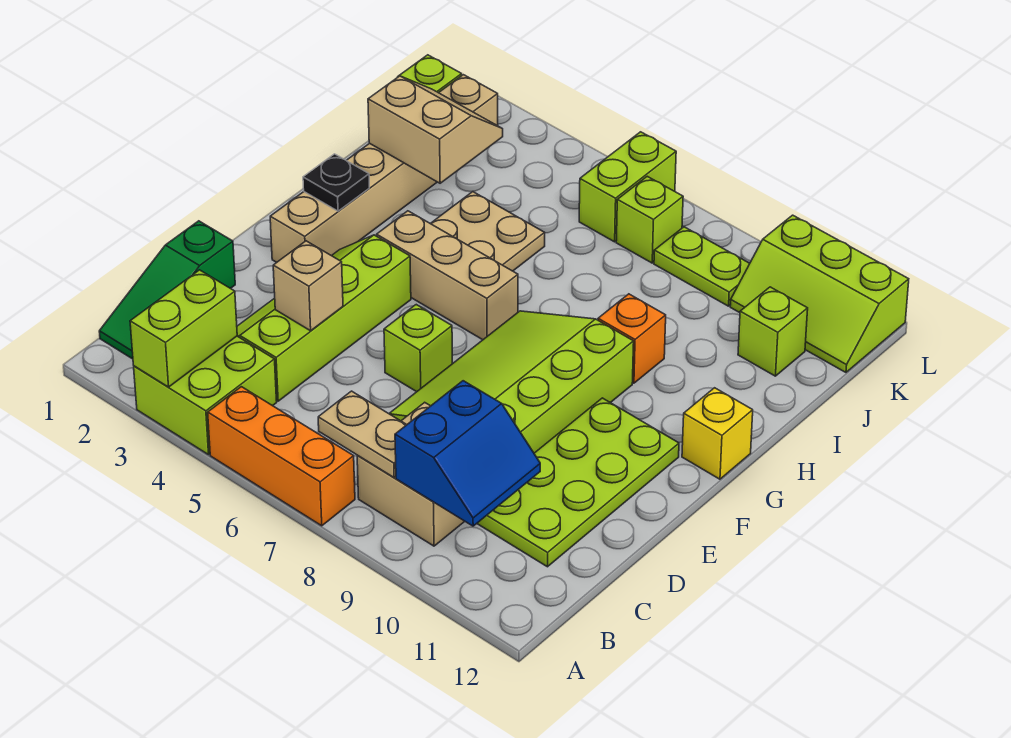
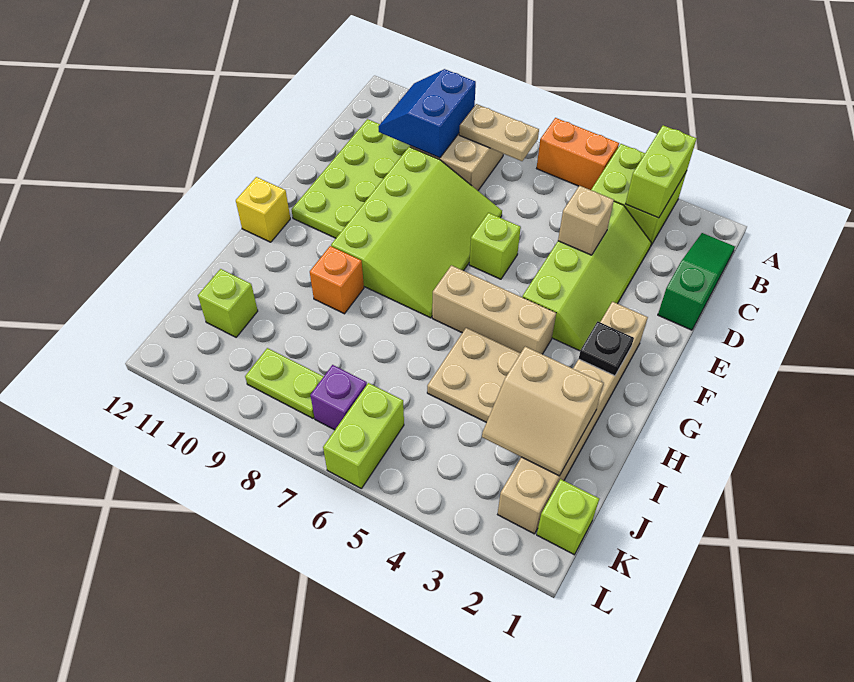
orange brick A5:A7 level 1 -> orange brick A5:A6 level 1
lime brick K7 level 1 -> purple brick K7 level 1
lime slope K10:L12 level 1 top L -> none

